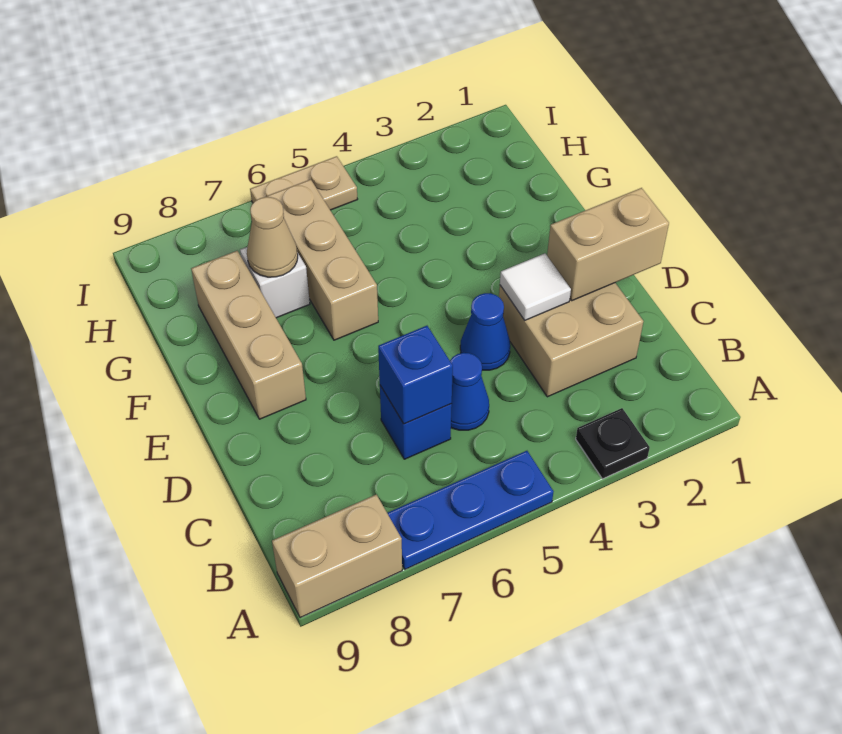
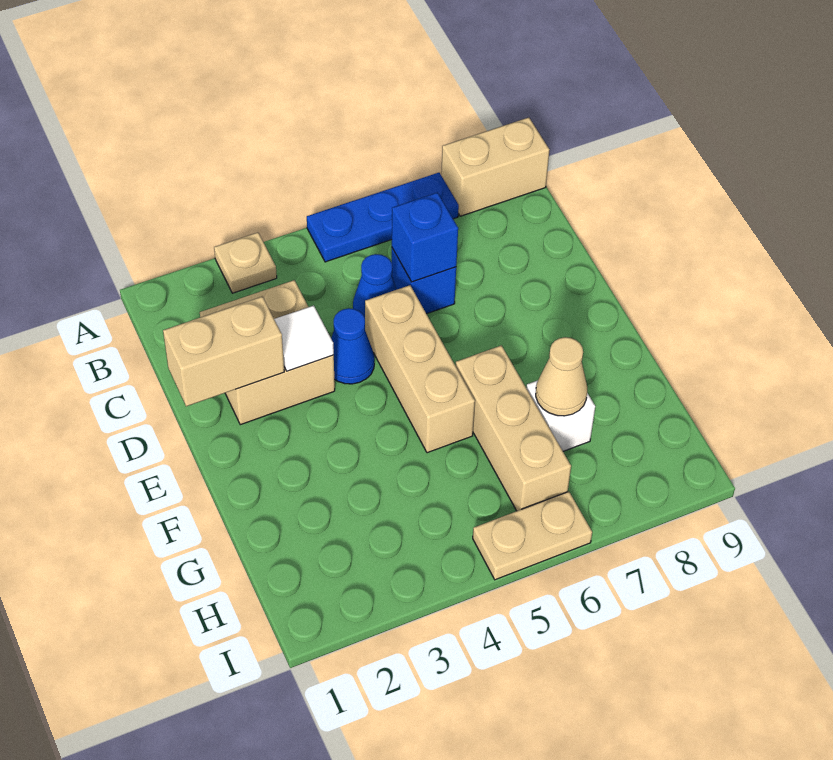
black plate A3 level 1 -> tan plate A3 level 1
tan brick E8:G8 level 1 -> tan brick D5:F5 level 1

